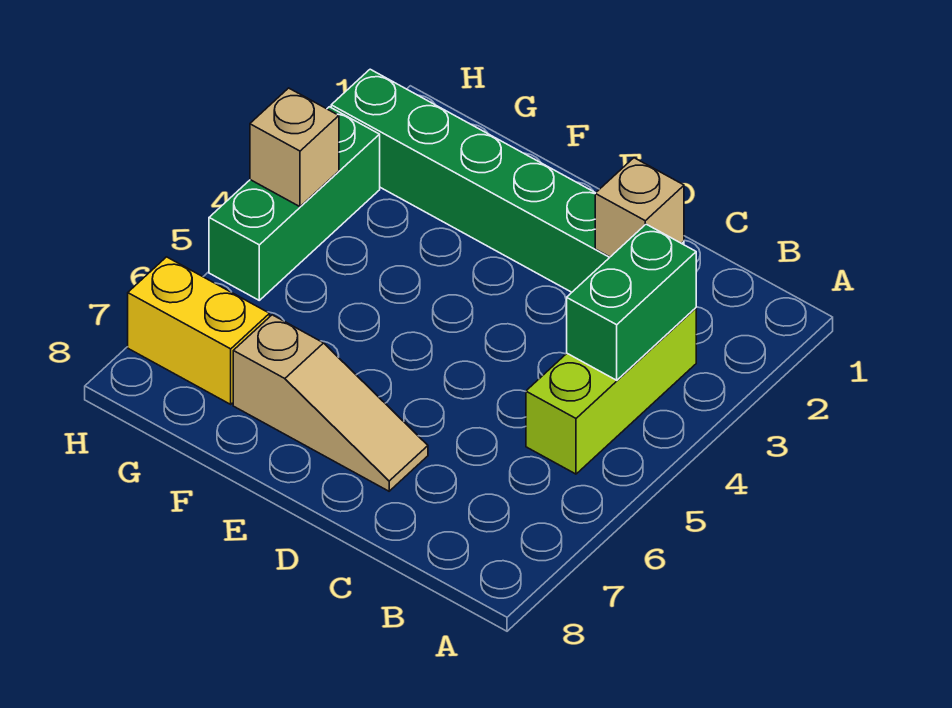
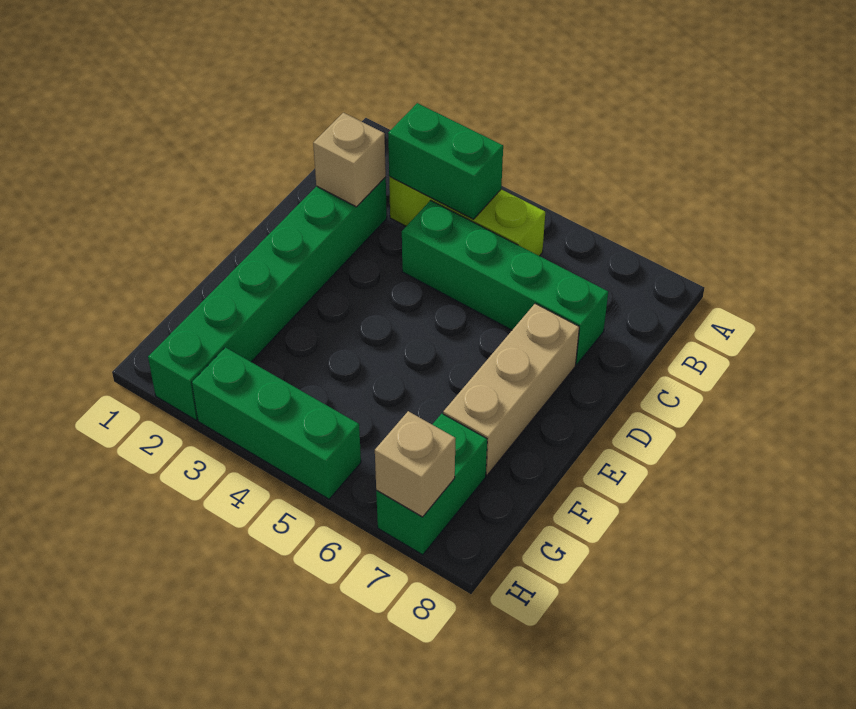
none -> green brick C4:C7 level 1
tan slope D7:F7 level 1 top F -> tan brick D7:F7 level 1
yellow brick G7:H7 level 1 -> green brick G7:H7 level 1
tan brick H4 level 2 -> tan brick H7 level 2

